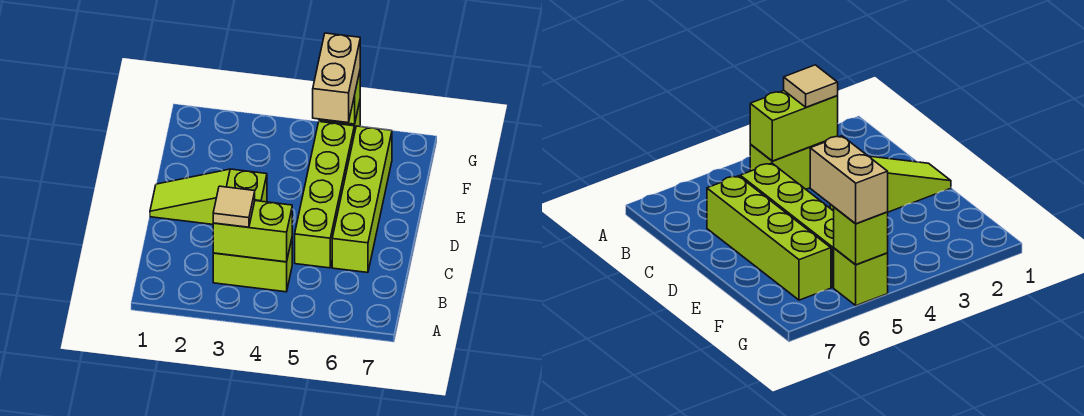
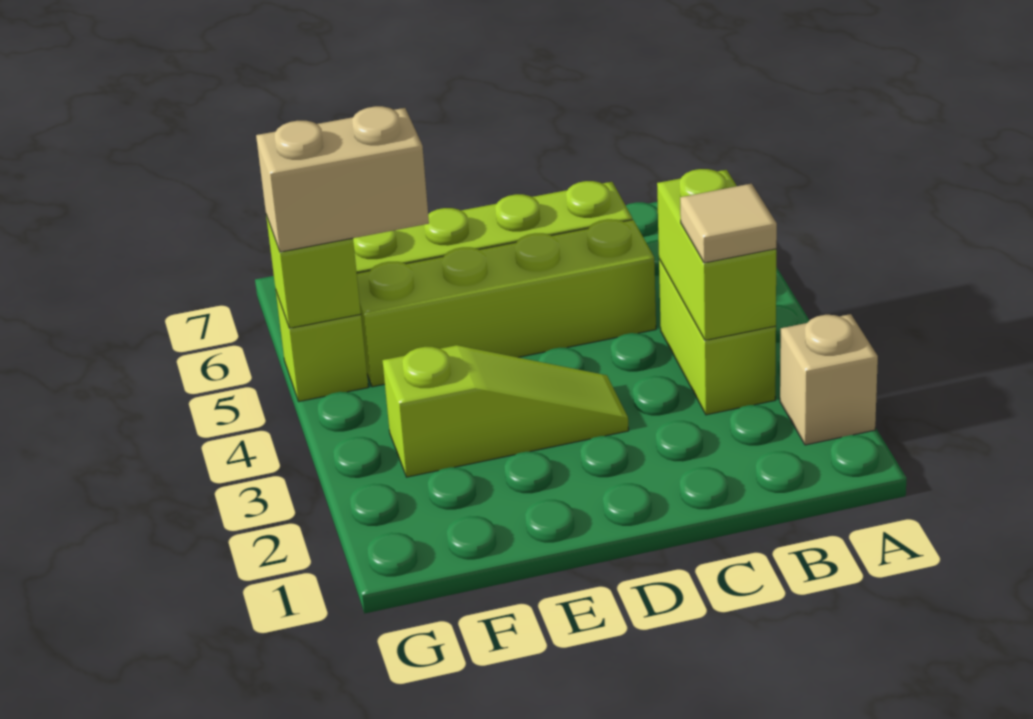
none -> tan brick A2 level 1
lime slope D1:D3 level 1 top 3 -> lime slope D3:F3 level 1 top F

